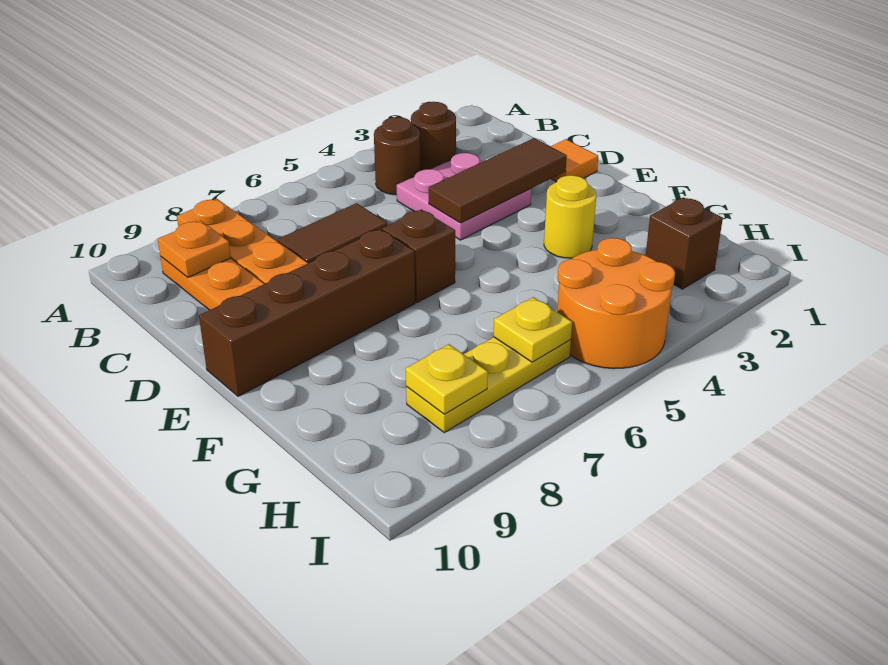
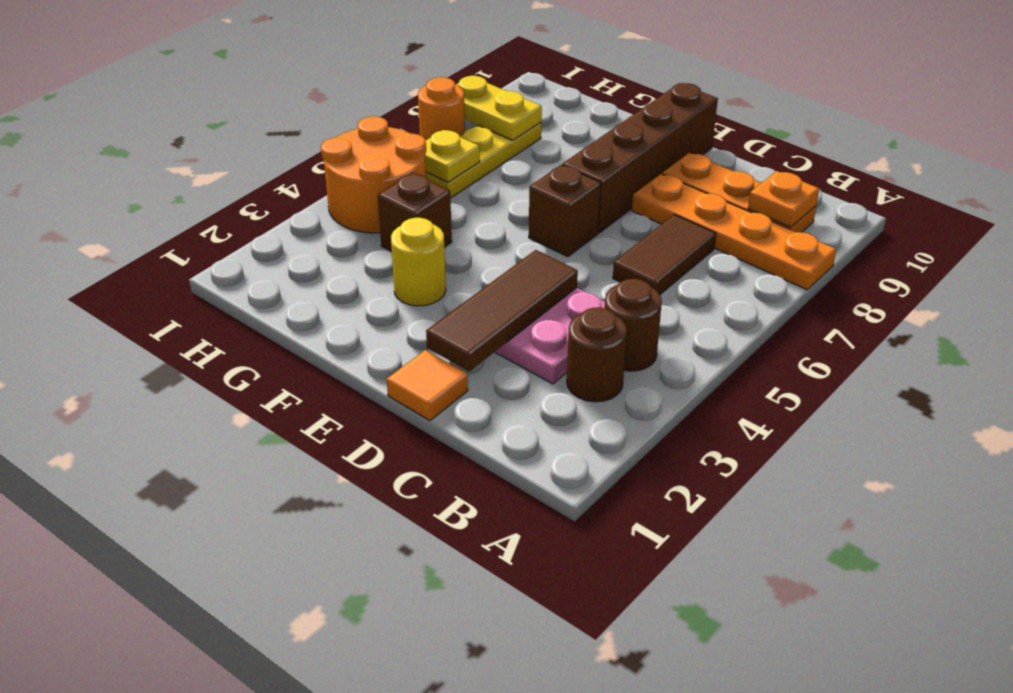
brown brick H2 level 1 -> brown brick G4 level 1
yellow plate H8 level 2 -> yellow plate H8:I8 level 2
none -> orange round brick I7 level 1

